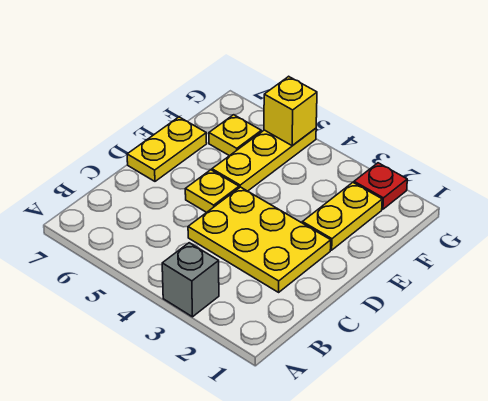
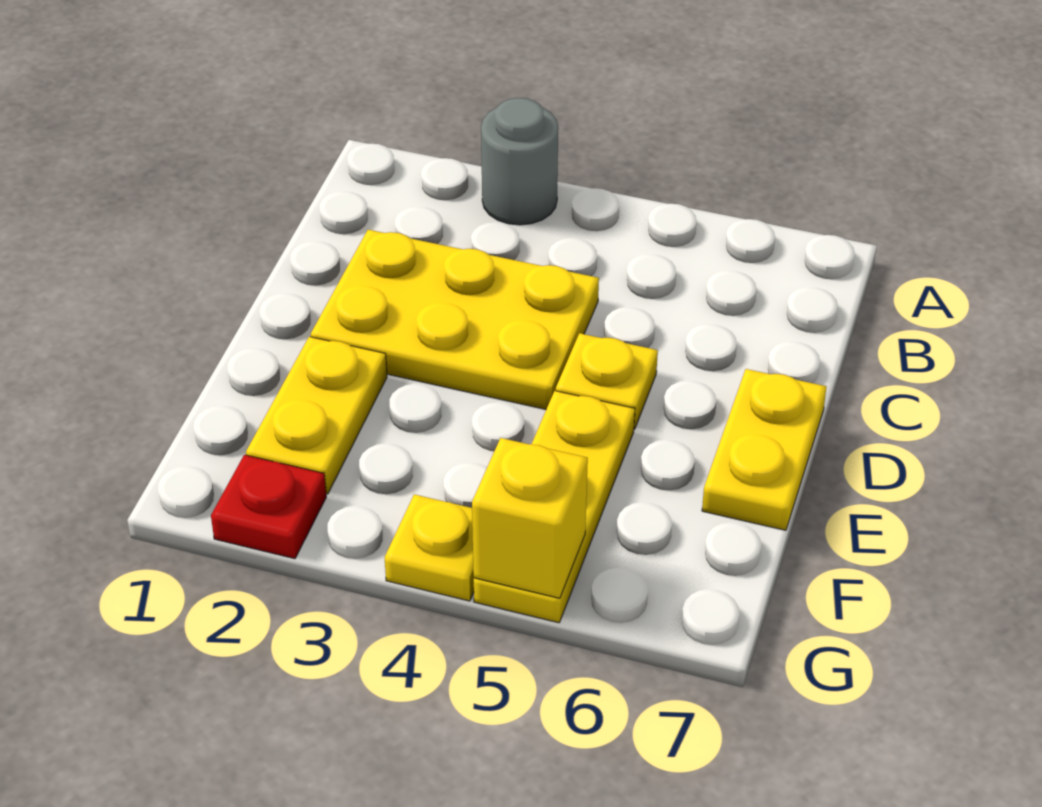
grey brick A3 level 1 -> grey round brick A3 level 1
yellow plate F6 level 1 -> yellow plate G4 level 1

